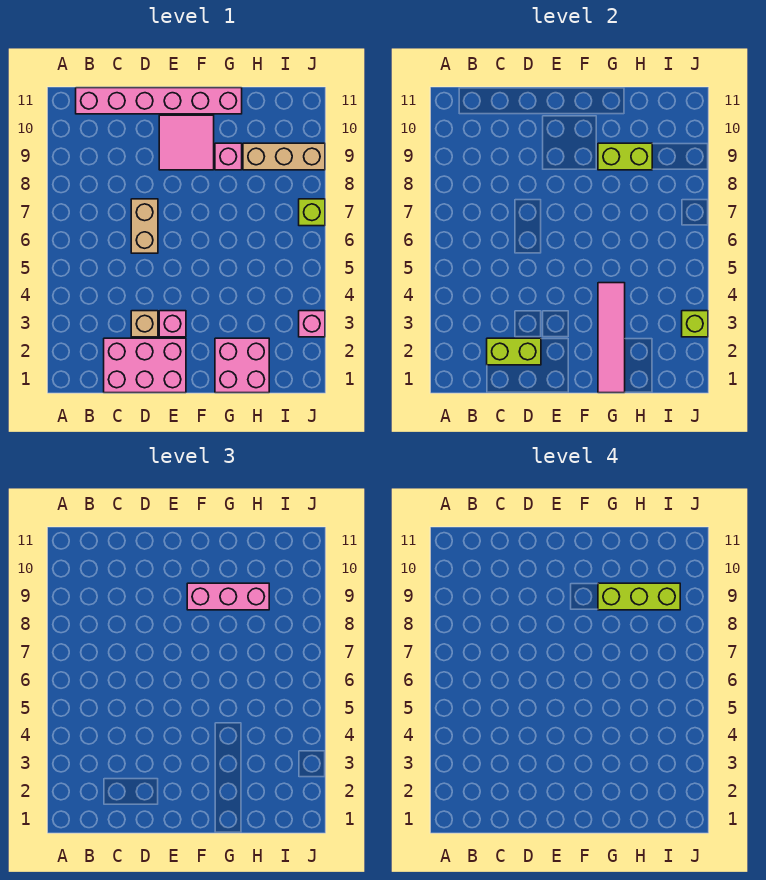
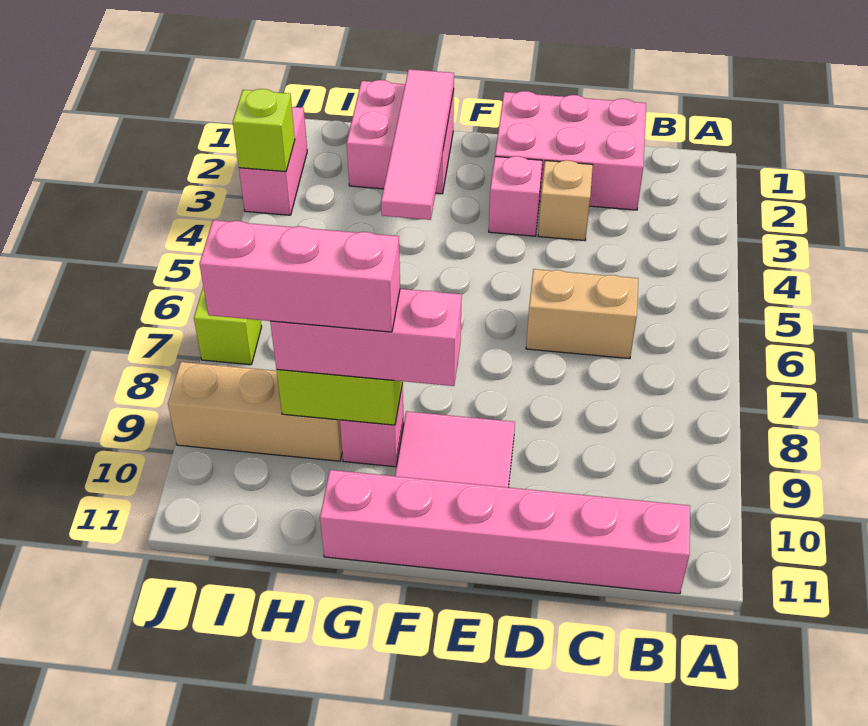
lime brick C2:D2 level 2 -> none
tan brick D6:D7 level 1 -> tan brick C6:D6 level 1
lime brick G9:I9 level 4 -> pink brick G9:I9 level 4
pink brick J3 level 1 -> pink brick J2:J3 level 1

